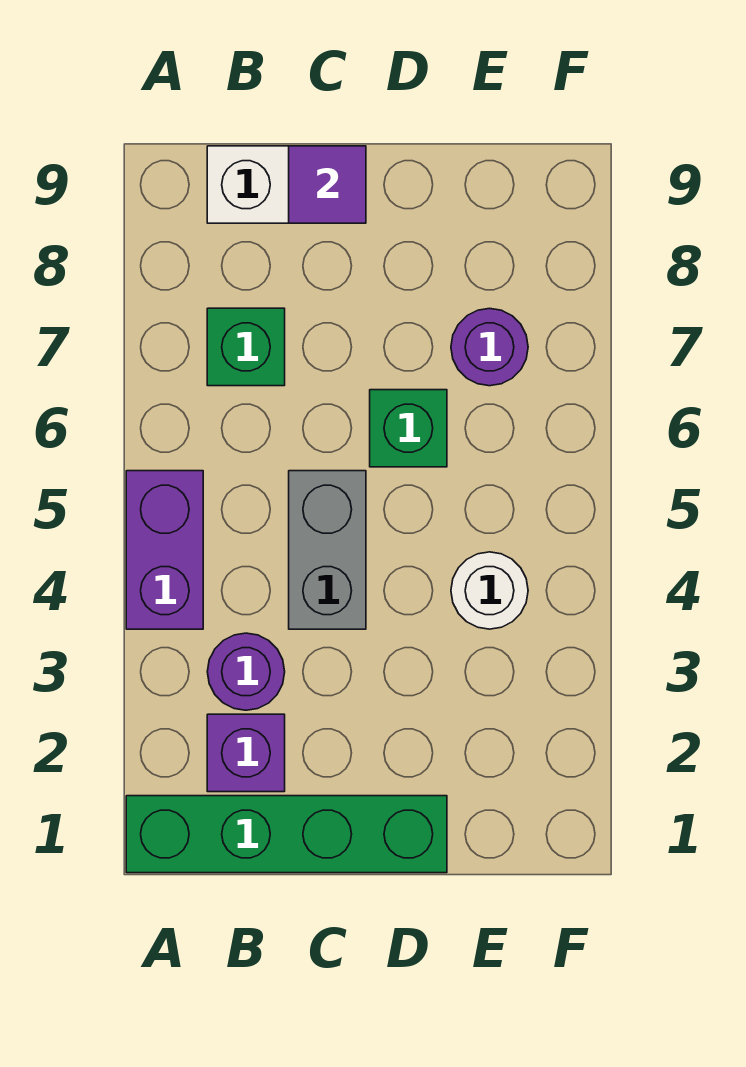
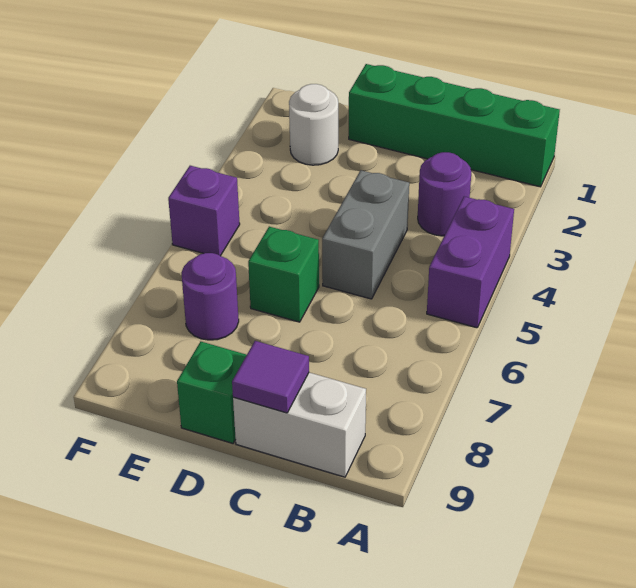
purple brick B2 level 1 -> purple brick F5 level 1
green brick B7 level 1 -> green brick D9 level 1
white round brick E4 level 1 -> white round brick E2 level 1

